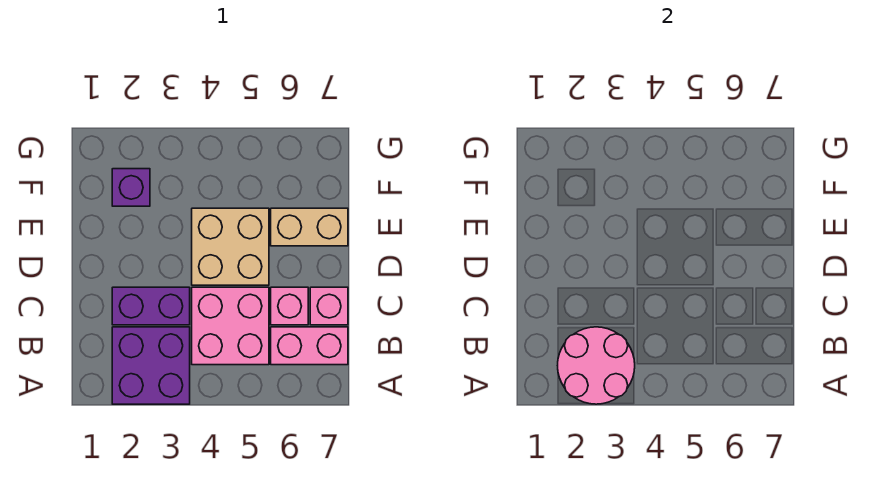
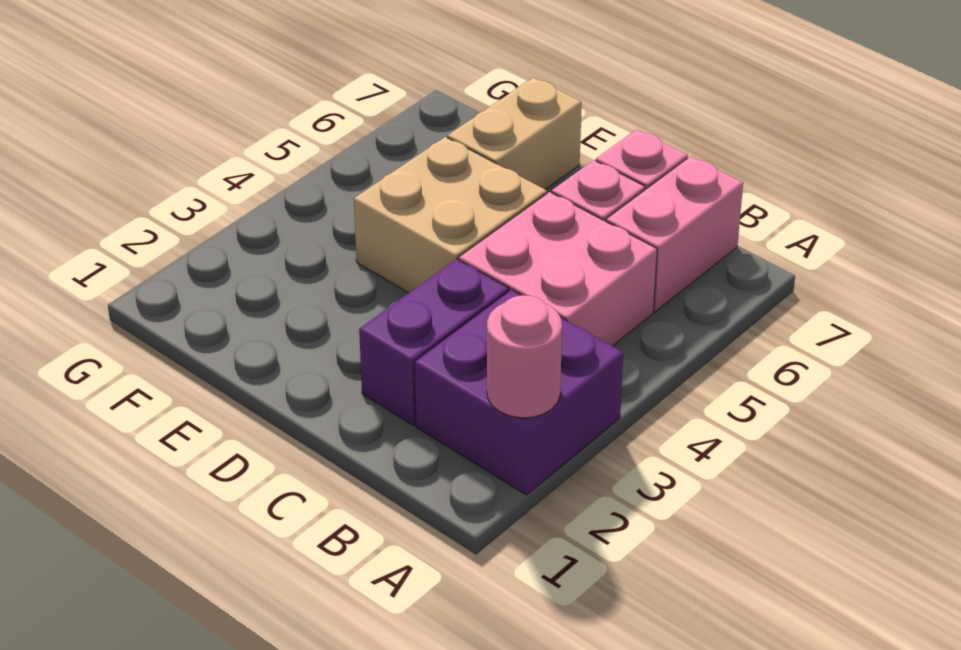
pink round brick A2:B3 level 2 -> pink round brick A2 level 2
purple brick F2 level 1 -> none

